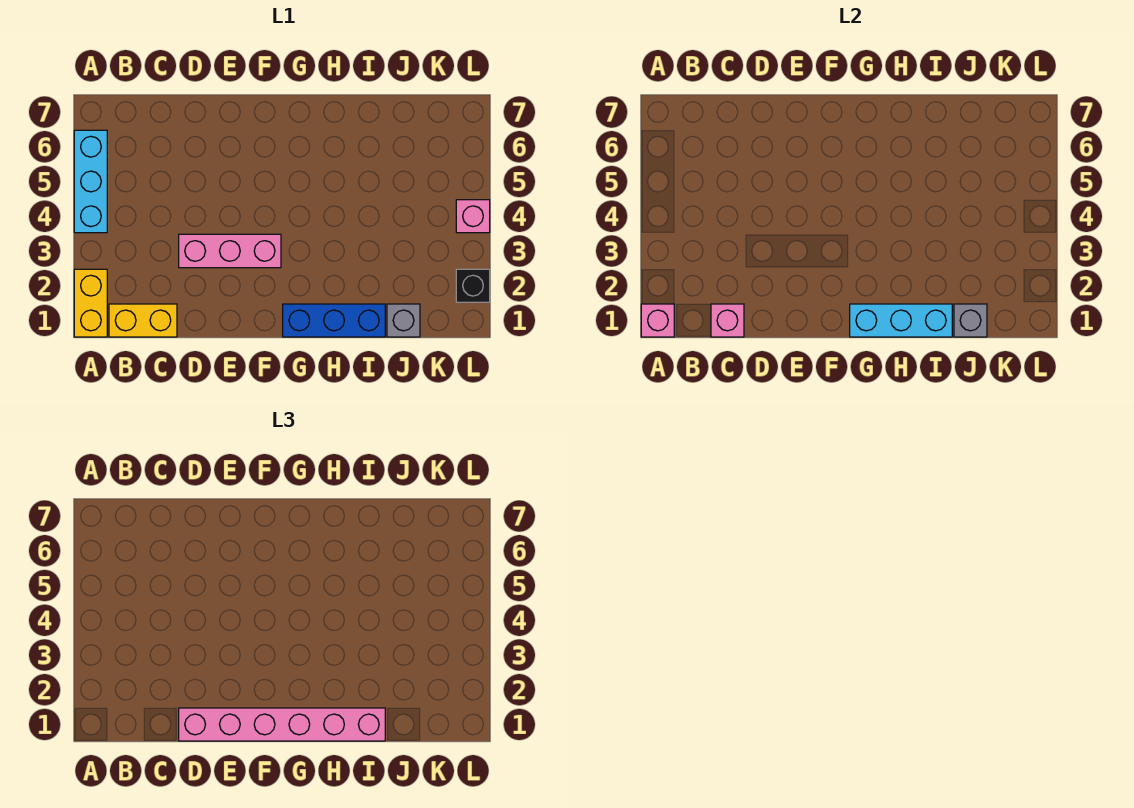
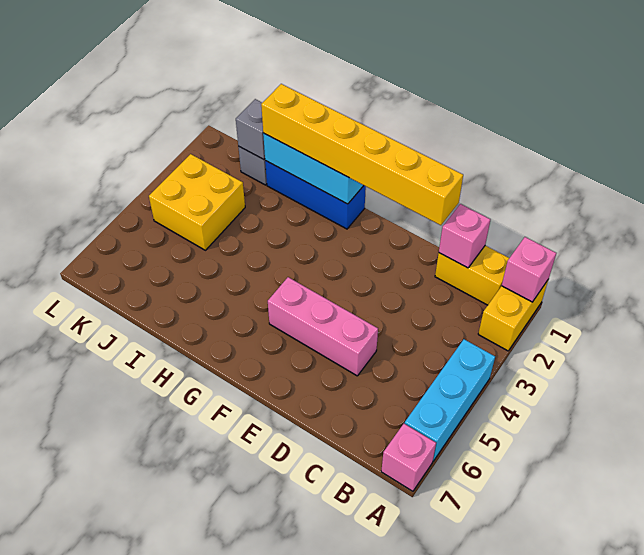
pink brick D1:I1 level 3 -> yellow brick D1:I1 level 3
pink brick D3:F3 level 1 -> pink brick D5:F5 level 1
none -> yellow brick J3:K4 level 1
black brick L2 level 1 -> none
pink brick L4 level 1 -> pink brick A7 level 1

